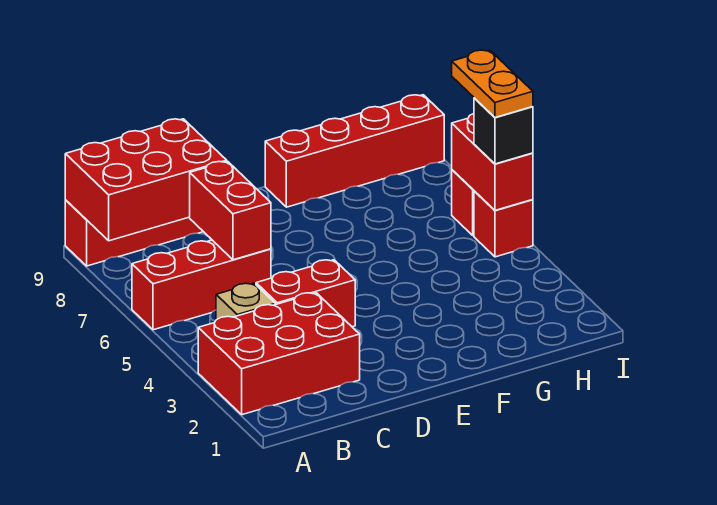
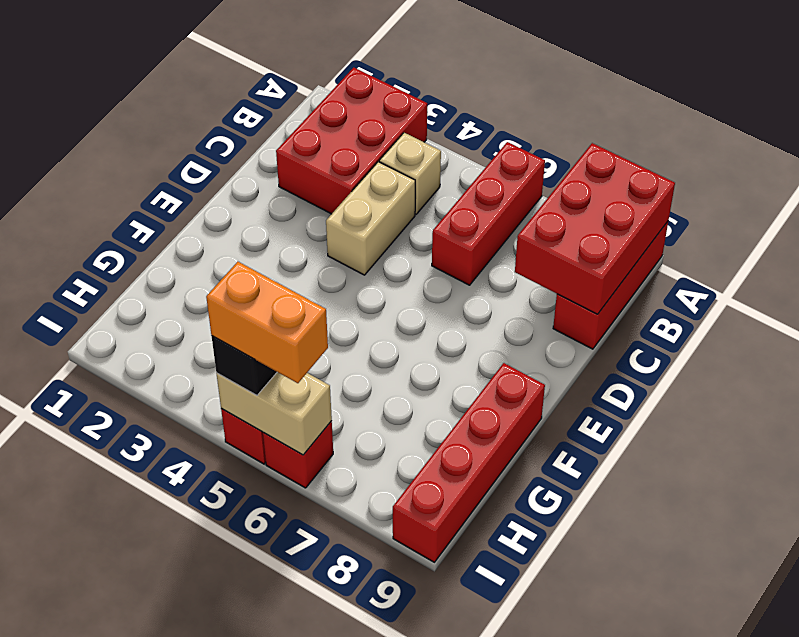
red brick C4:D4 level 1 -> tan brick C4:D4 level 1
red brick C6:C7 level 2 -> none
red brick I5:I6 level 2 -> tan brick I5:I6 level 2
orange plate I5:I6 level 4 -> orange brick I5:I6 level 4

